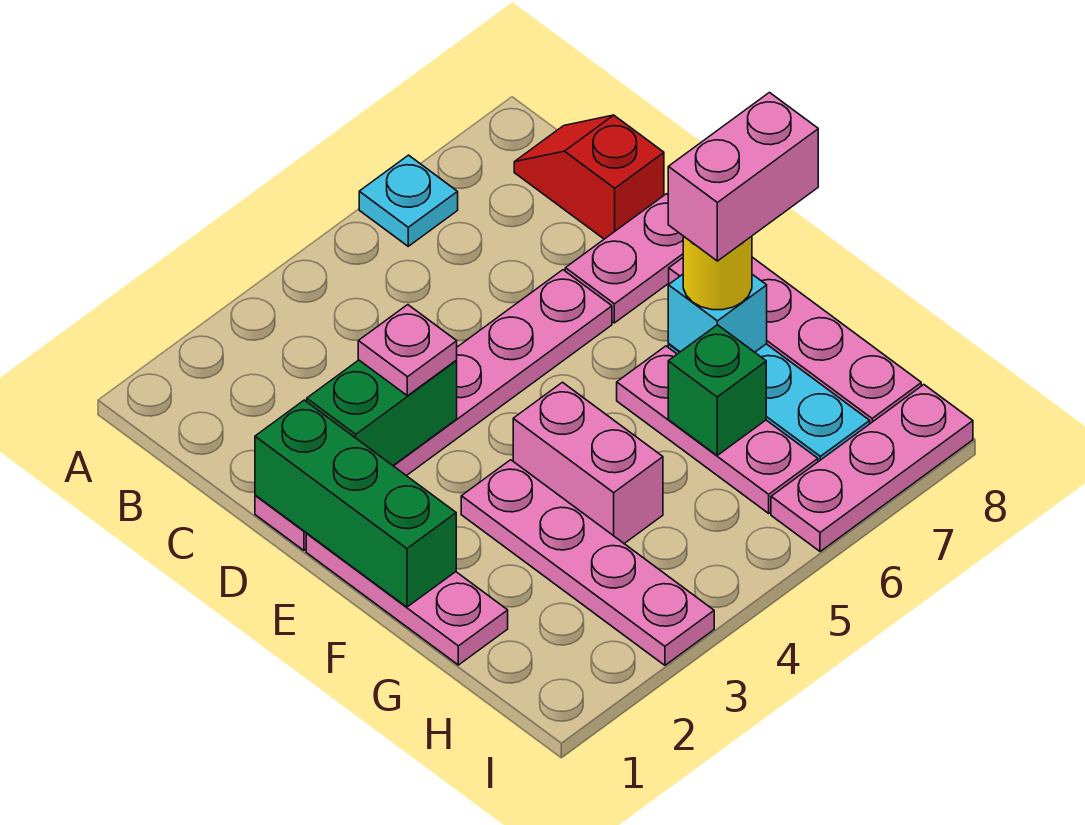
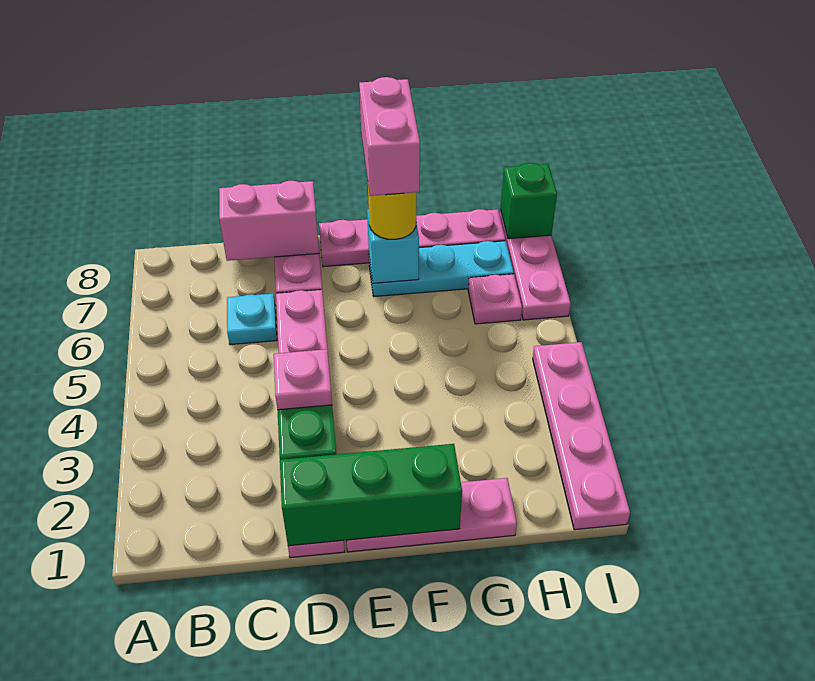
cyan plate A6 level 1 -> cyan plate C6 level 1
red slope B8:C8 level 1 top C -> none
pink plate F3:I3 level 1 -> pink plate I1:I4 level 1
pink brick F4:G4 level 1 -> pink brick C8:D8 level 2
pink plate F6:H6 level 1 -> pink plate H6 level 1
green brick G6 level 2 -> green brick I8 level 2

